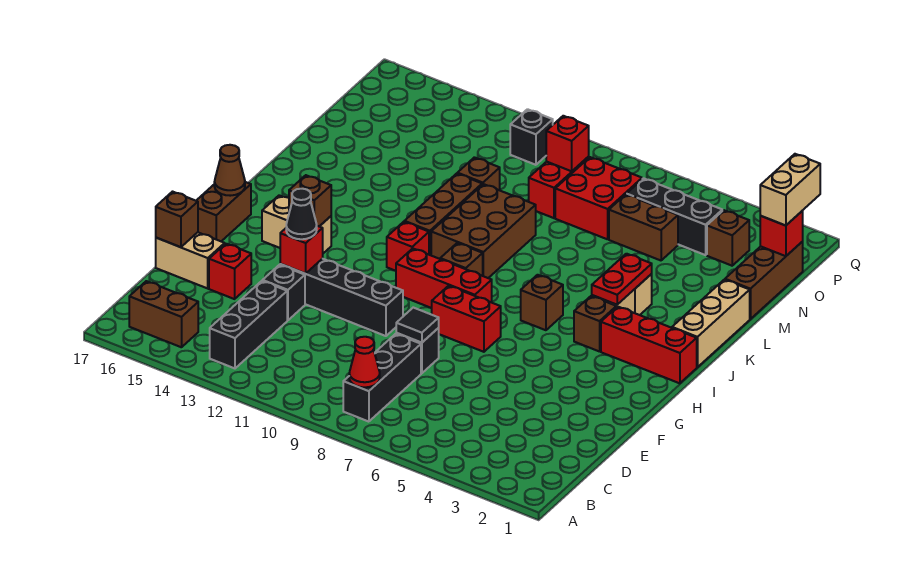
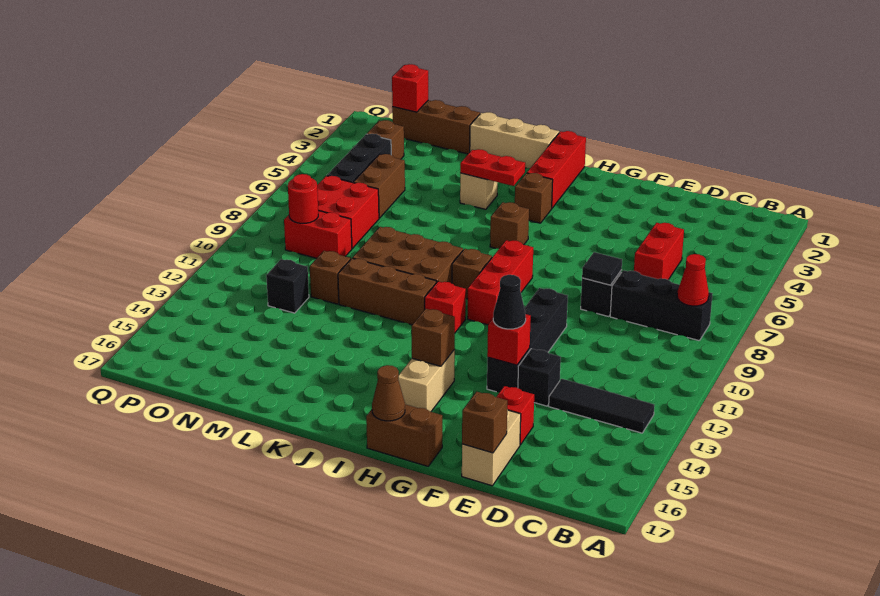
black brick B13:D13 level 1 -> black tile B13:D13 level 1
brown brick B15:B16 level 1 -> none
red brick G7:G8 level 1 -> red brick D5:D6 level 1
tan brick O1:P1 level 3 -> none
red brick O9 level 2 -> red round brick O9 level 2
black brick P11 level 1 -> black brick N12 level 1

